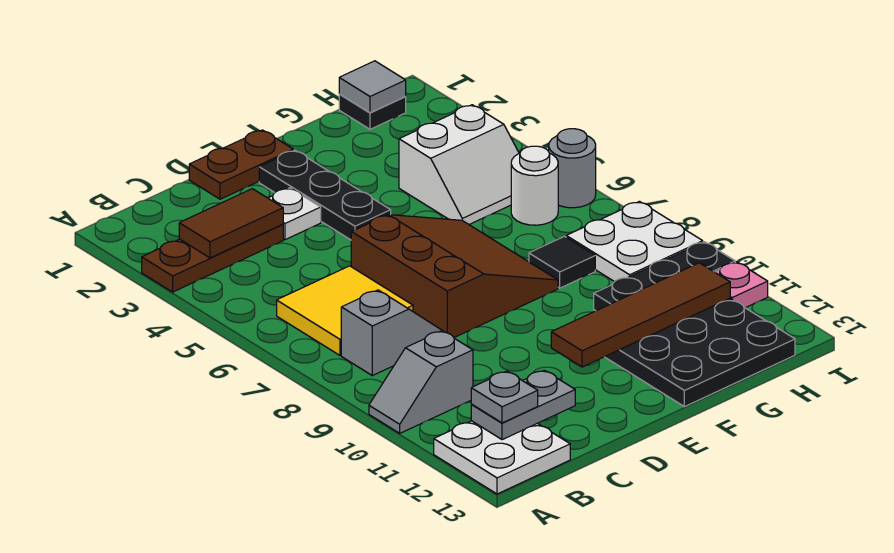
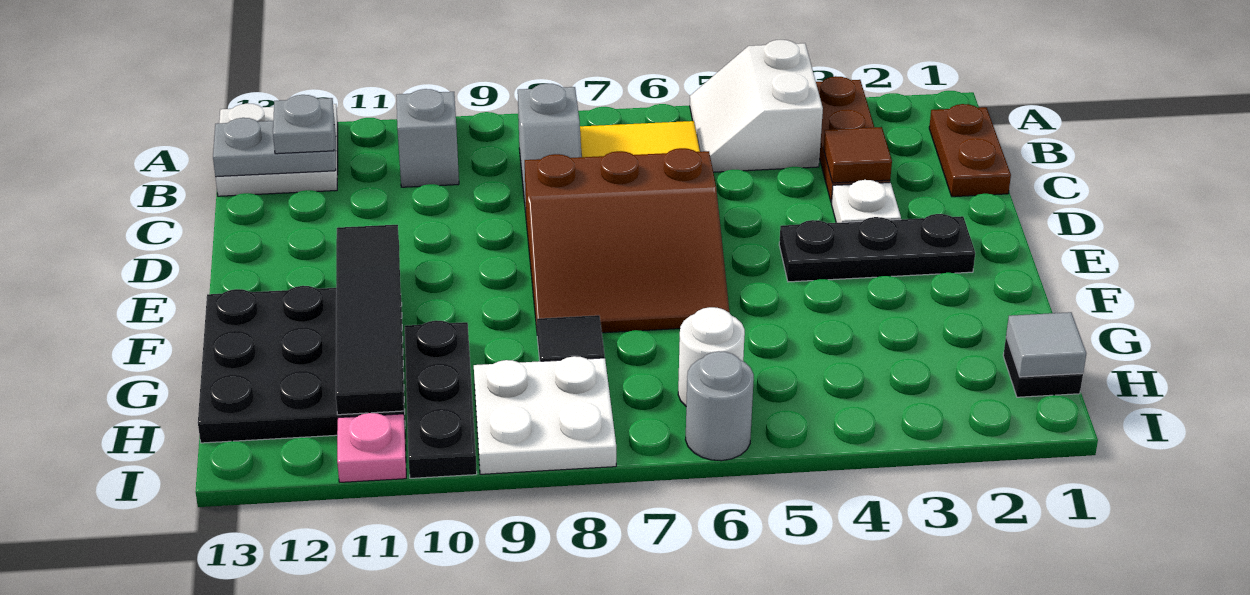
brown tile B3:C3 level 2 -> brown tile C3 level 2
grey plate B12:C12 level 2 -> grey plate B12:B13 level 2
brown plate D1:E1 level 1 -> brown plate B1:C1 level 1
brown tile E11:H11 level 2 -> black tile E11:H11 level 2
white slope G4:H5 level 1 top 4 -> white slope A4:B5 level 1 top 4

